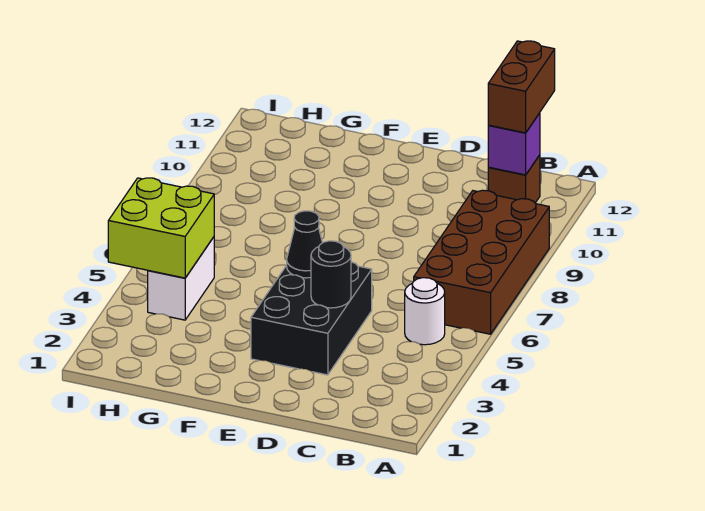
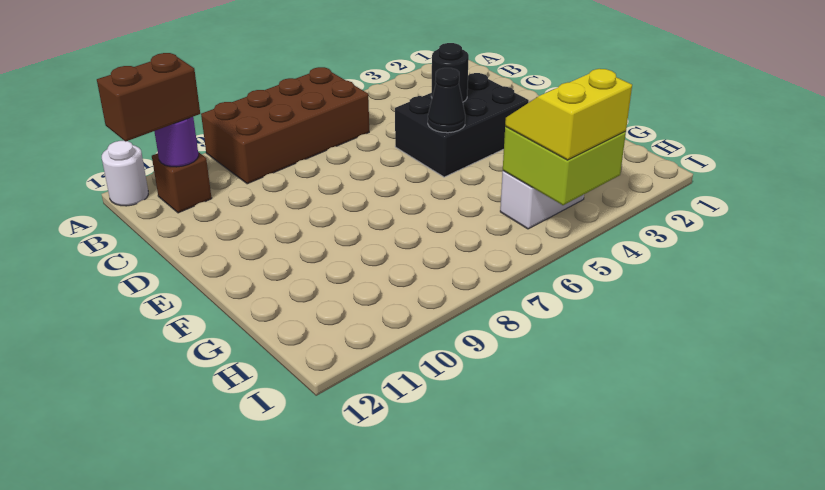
white round brick B5 level 1 -> white round brick A12 level 1
purple brick B11 level 2 -> purple round brick B11 level 2
none -> yellow slope H4:I5 level 3 top I

